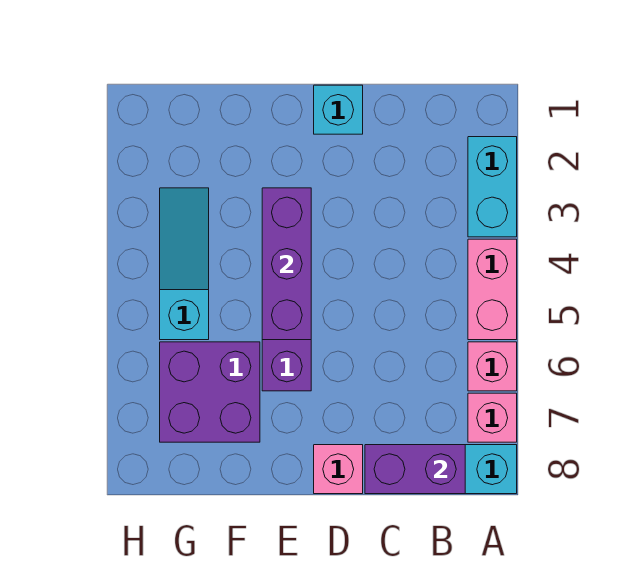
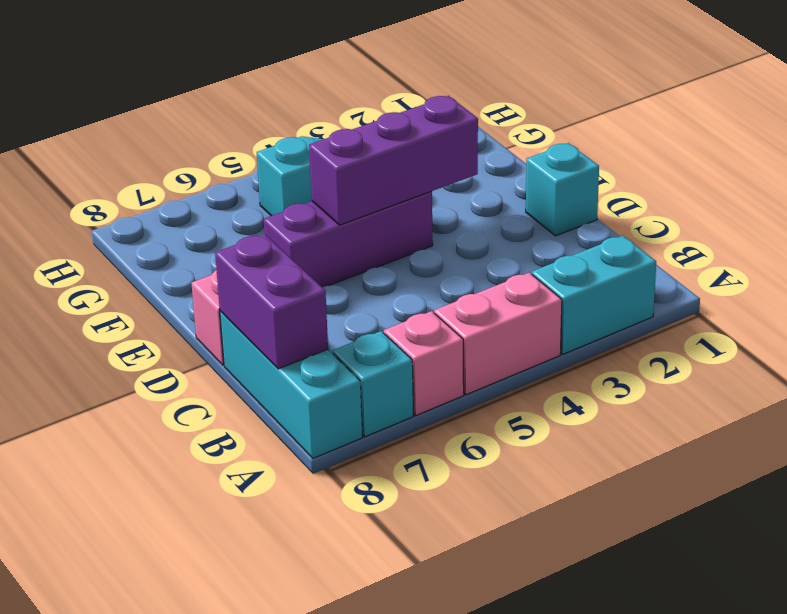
pink brick A7 level 1 -> cyan brick A7 level 1
purple brick F6:G7 level 1 -> none

